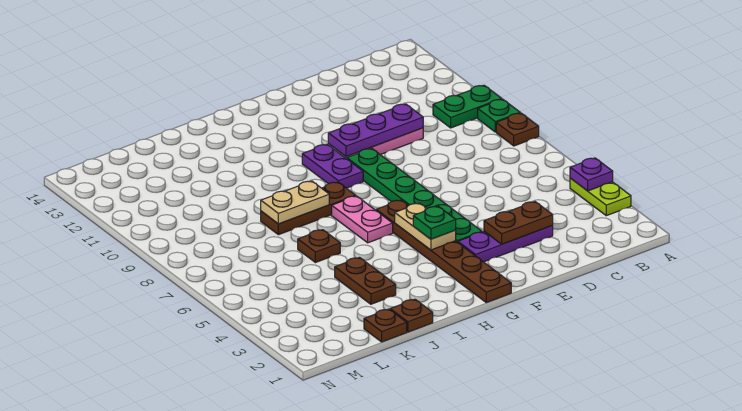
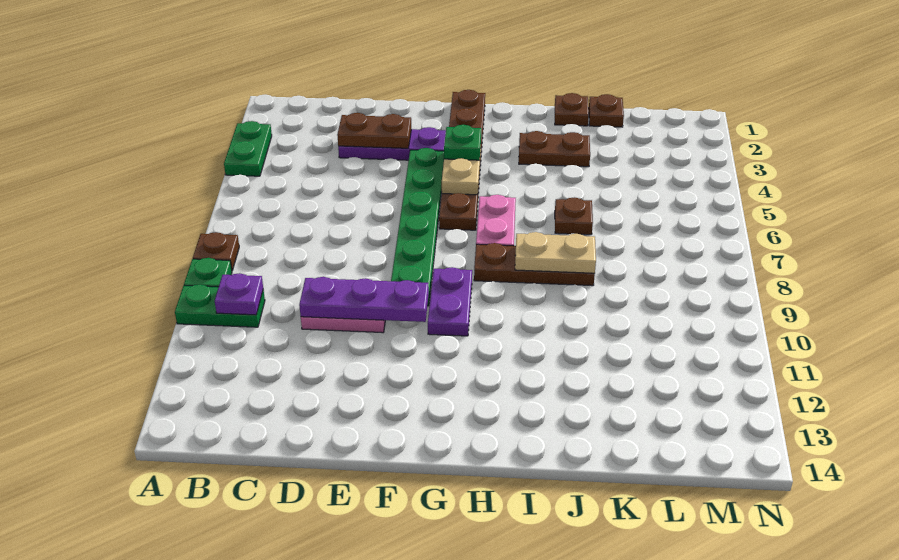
lime plate A3:A4 level 1 -> green plate A3:A4 level 1
purple plate A4 level 2 -> purple plate B10 level 2
brown plate J3:J4 level 1 -> brown plate I3:J3 level 1

